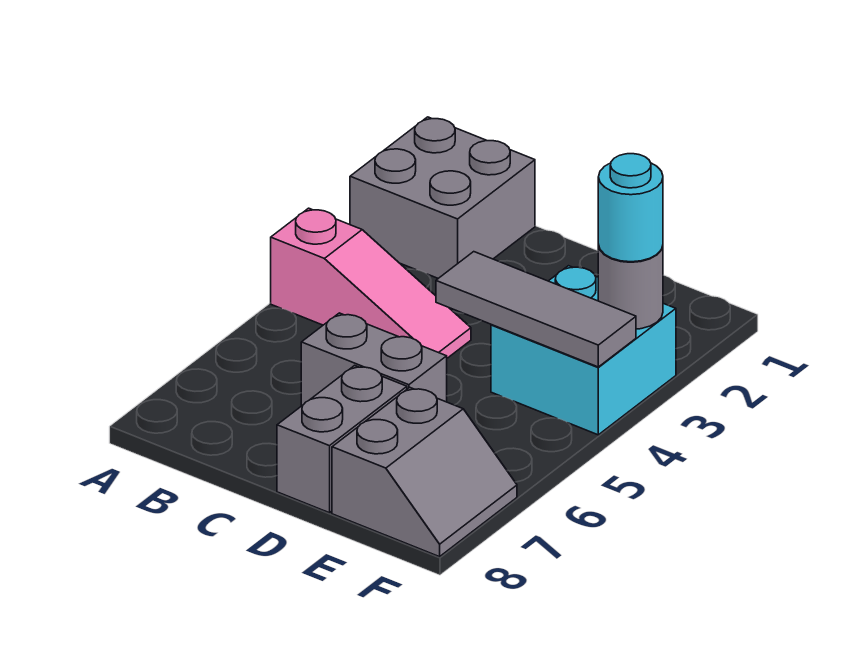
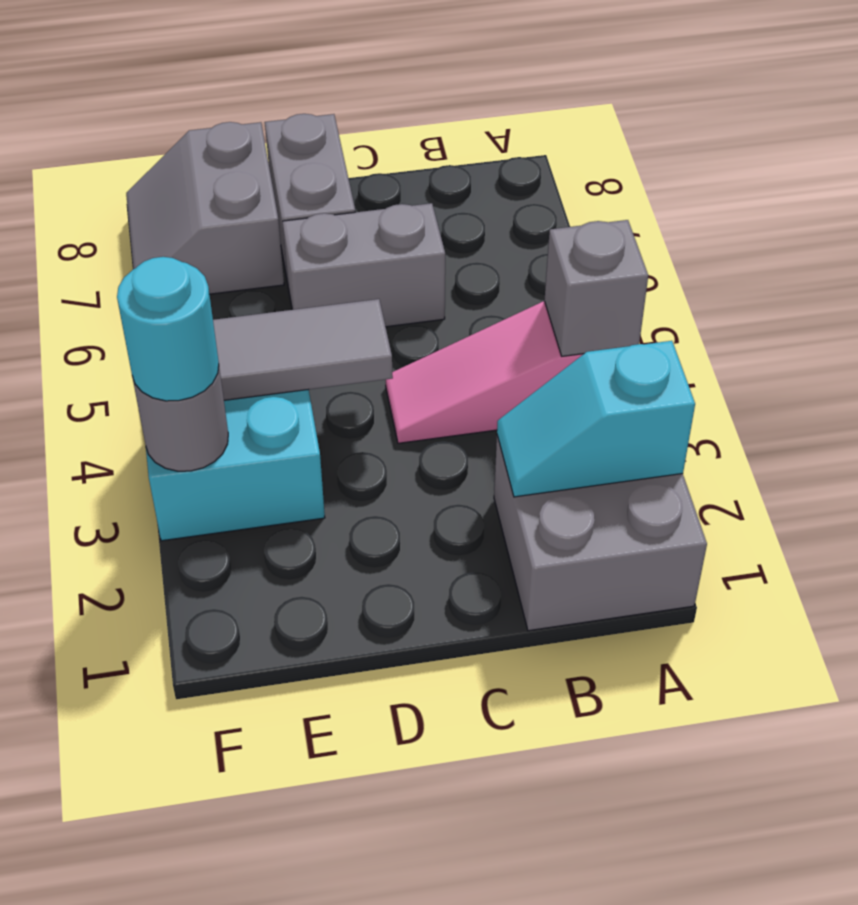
none -> cyan slope A2:B2 level 2 top A
none -> grey brick A4 level 2

